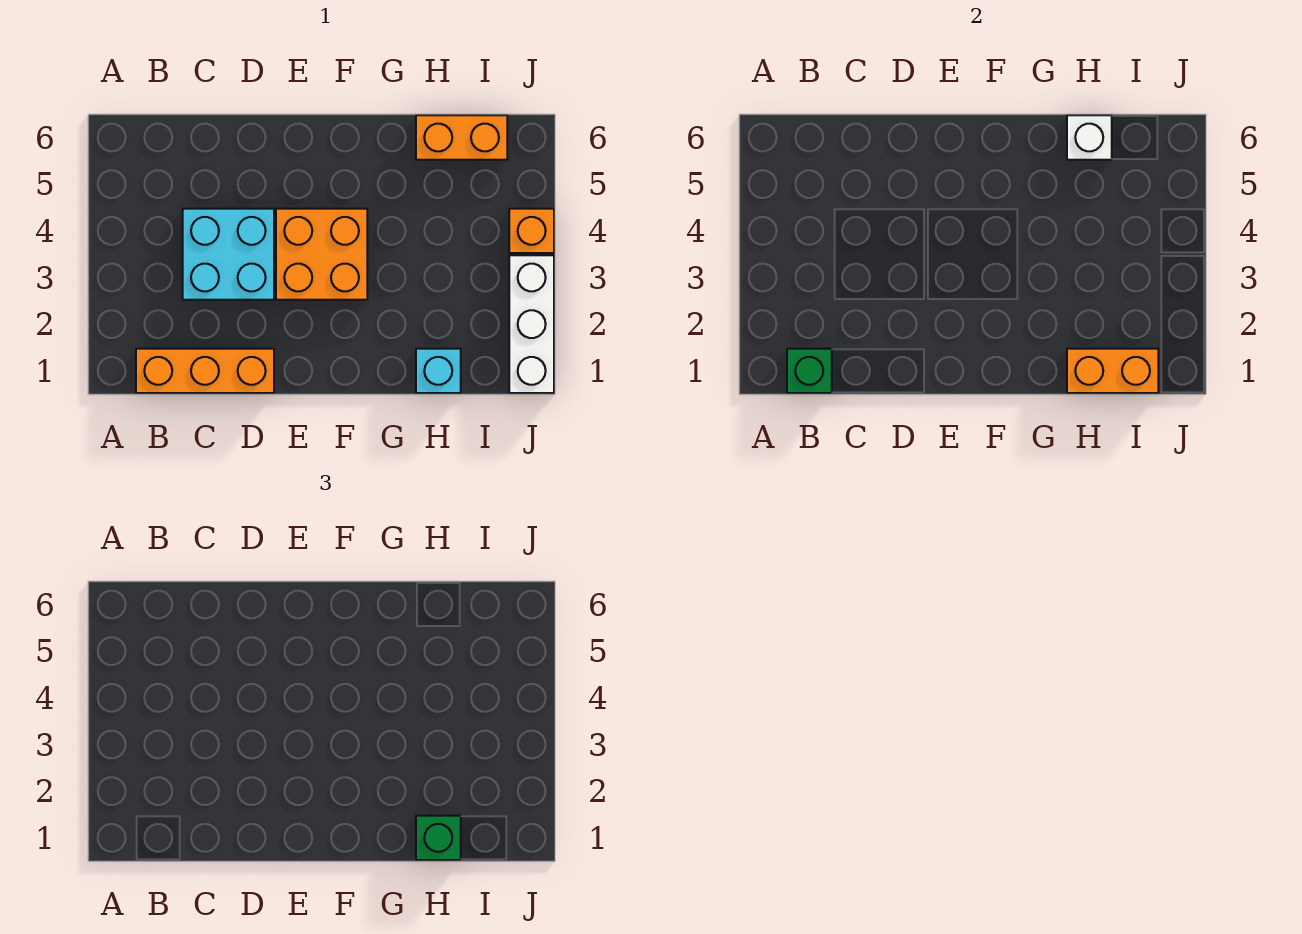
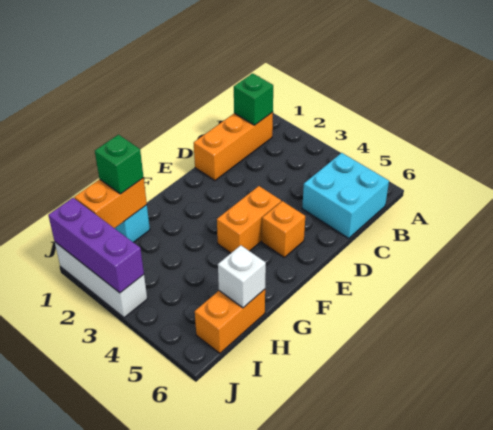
cyan brick C3:D4 level 1 -> cyan brick B5:C6 level 1
orange brick E3:F4 level 1 -> orange brick E4:F4 level 1
none -> purple brick J1:J3 level 2
orange brick J4 level 1 -> orange brick E5 level 1

